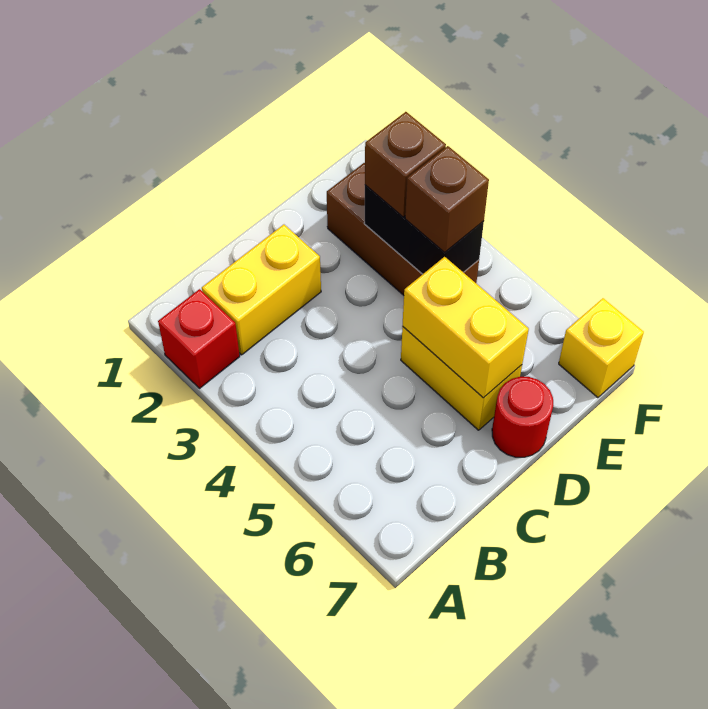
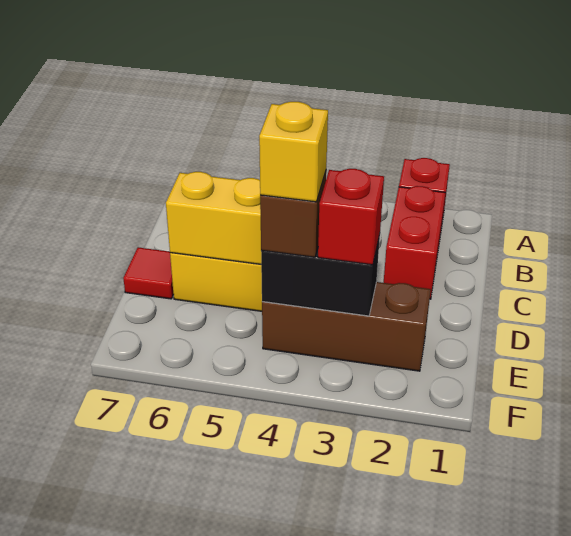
yellow brick B2:C2 level 1 -> red brick B2:C2 level 1
red round brick D7 level 1 -> red tile D7 level 1
brown brick E3 level 3 -> red brick E3 level 3
yellow brick F7 level 1 -> yellow brick E4 level 4

